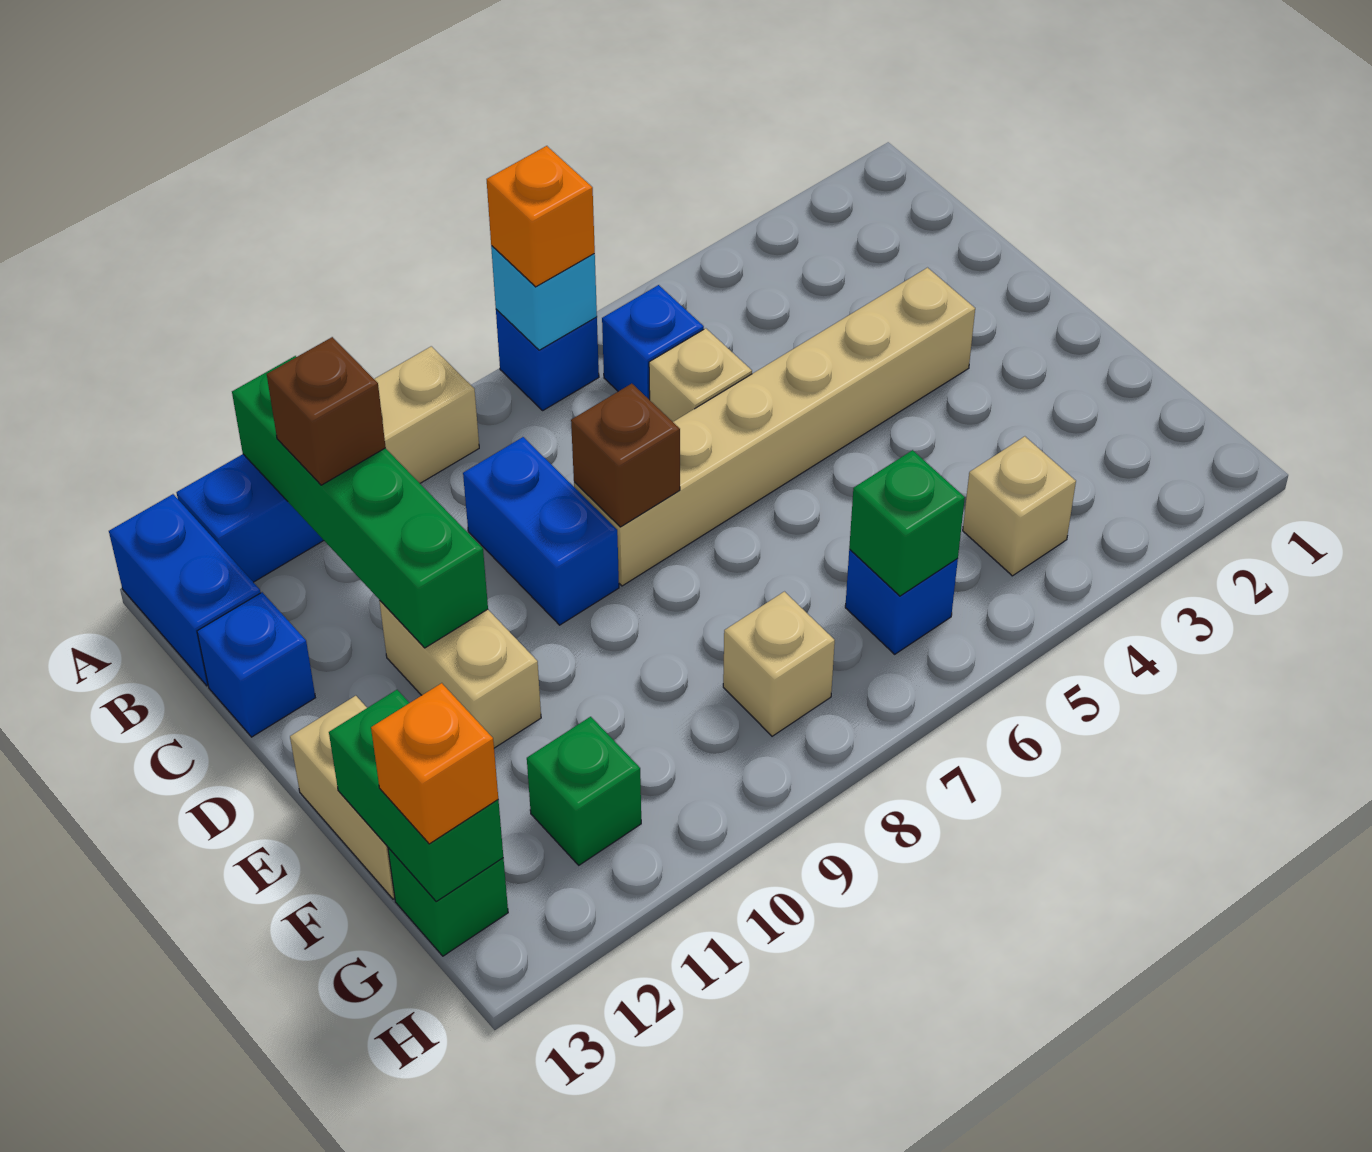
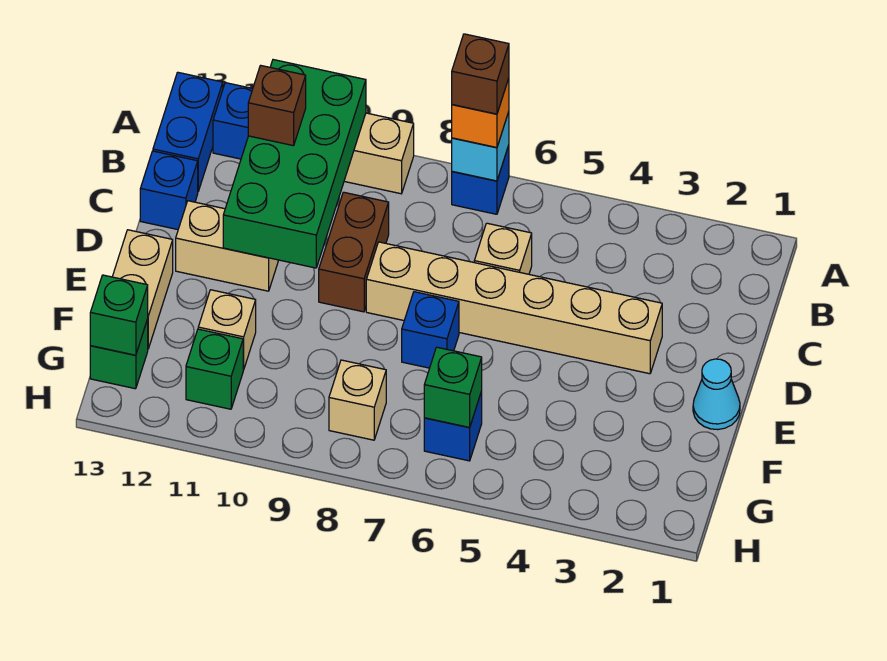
green brick A11:D11 level 2 -> green brick A10:D11 level 2
blue brick B6 level 1 -> blue brick E7 level 1
blue brick C9:D9 level 1 -> brown brick C9:D9 level 1
brown brick D8 level 2 -> brown brick A7 level 4
tan brick D11:E11 level 1 -> tan brick D11:D12 level 1
none -> cyan cone E1 level 1
green brick F13:G13 level 2 -> green brick G13 level 2
tan brick G4 level 1 -> tan brick F11 level 1
orange brick G13 level 3 -> none

